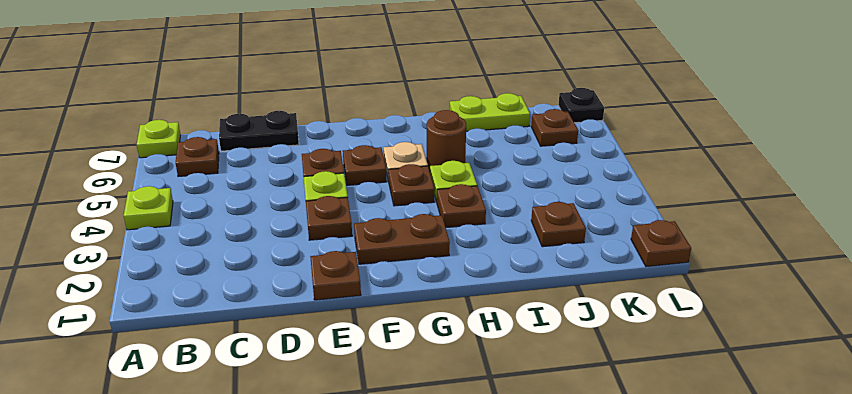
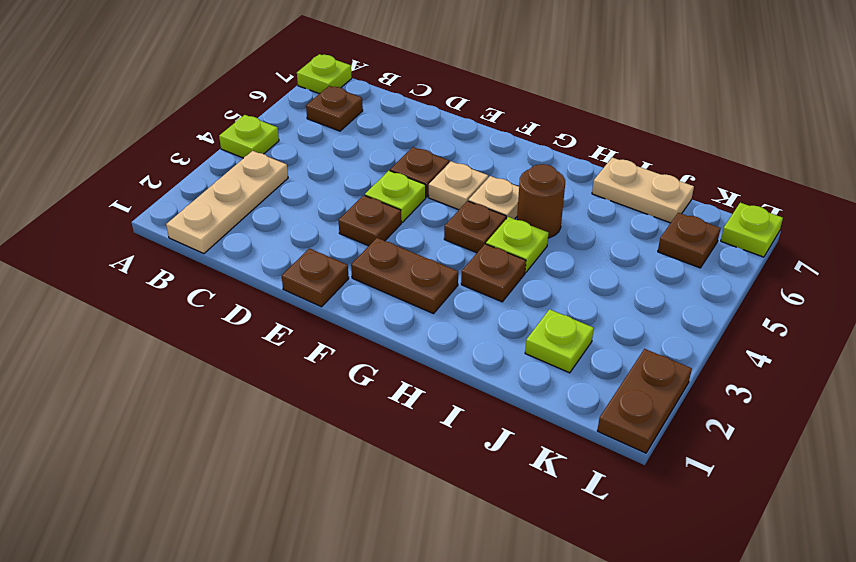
none -> tan plate B1:B3 level 1
black plate C7:D7 level 1 -> none
brown plate F5 level 1 -> tan plate F5 level 1
lime plate I7:J7 level 1 -> tan plate I7:J7 level 1
brown plate J2 level 1 -> lime plate J2 level 1
brown plate L1 level 1 -> brown plate L1:L2 level 1
black plate L7 level 1 -> lime plate L7 level 1

